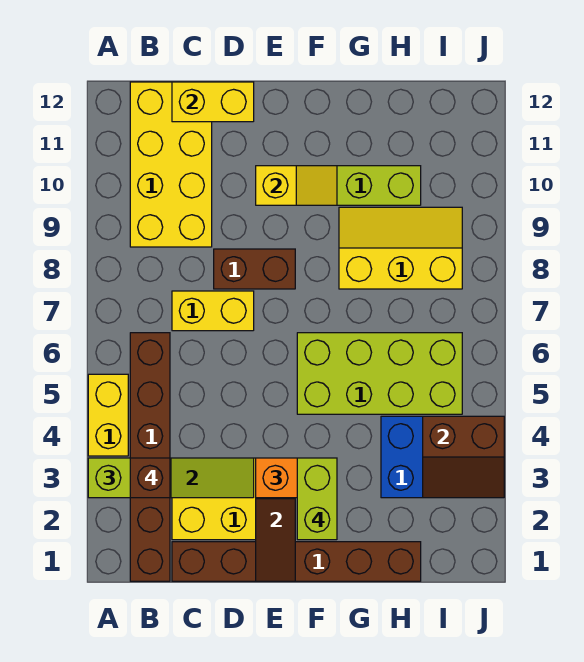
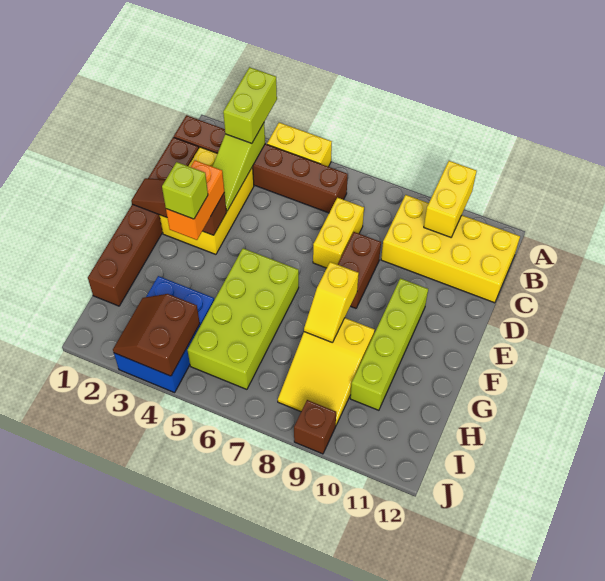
brown brick B3 level 4 -> brown brick J9 level 1
yellow brick C12:D12 level 2 -> yellow brick A10:B10 level 2
yellow slope E10:F10 level 2 top E -> yellow slope F8:G8 level 2 top F
lime brick F2:F3 level 4 -> lime brick F3 level 4
yellow slope G8:I9 level 1 top 8 -> yellow slope G8:I9 level 1 top G

